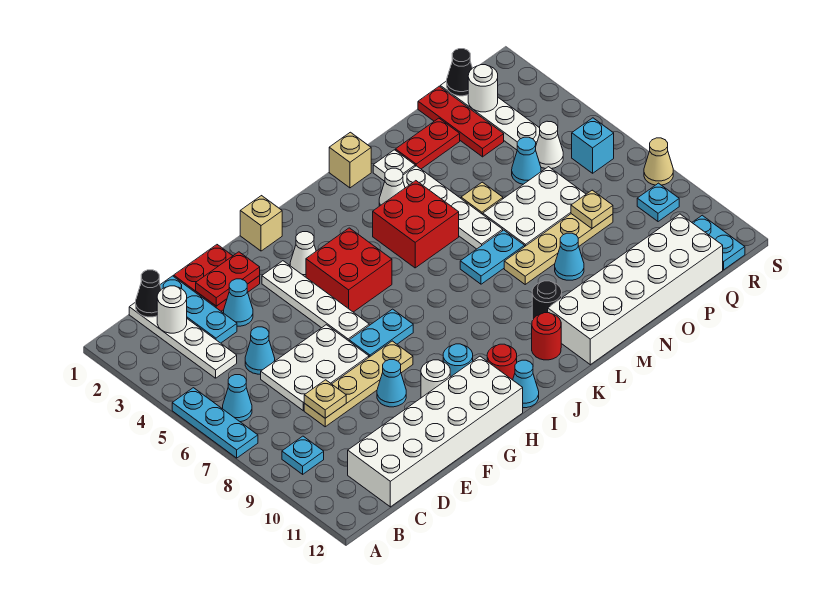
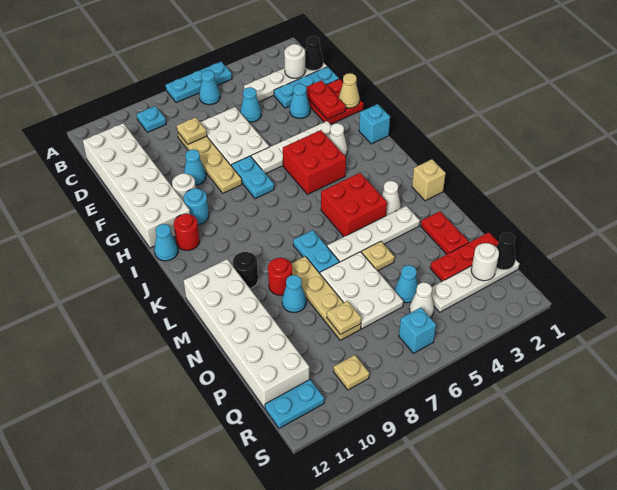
tan brick H1 level 1 -> cyan brick H1 level 1
red round brick K11 level 1 -> red round brick M9 level 1
white plate M2 level 1 -> none
cyan plate R9 level 1 -> tan plate R9 level 1
tan cone S8 level 1 -> tan cone F1 level 2

